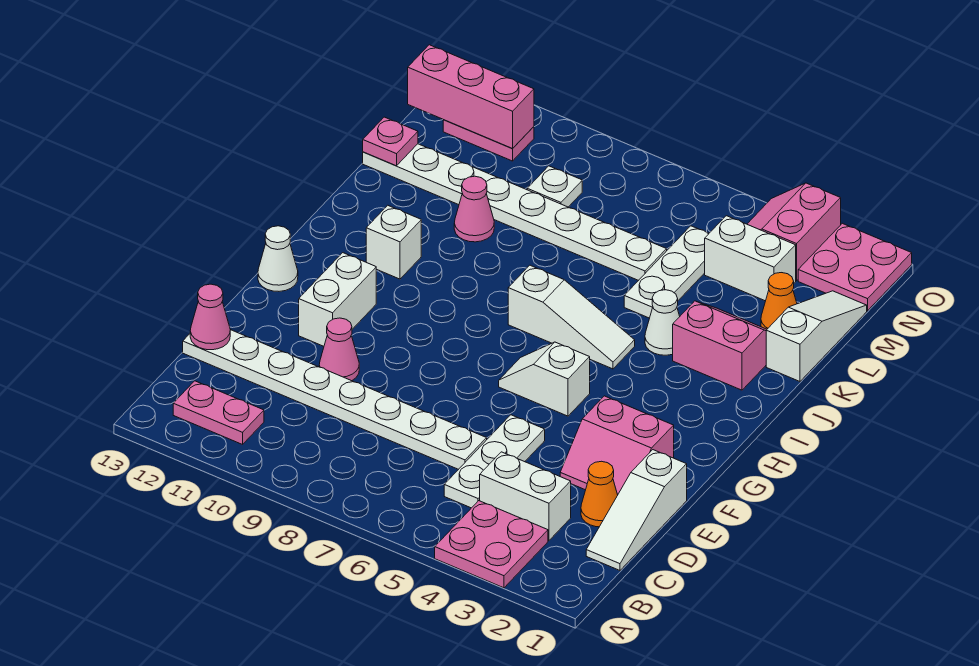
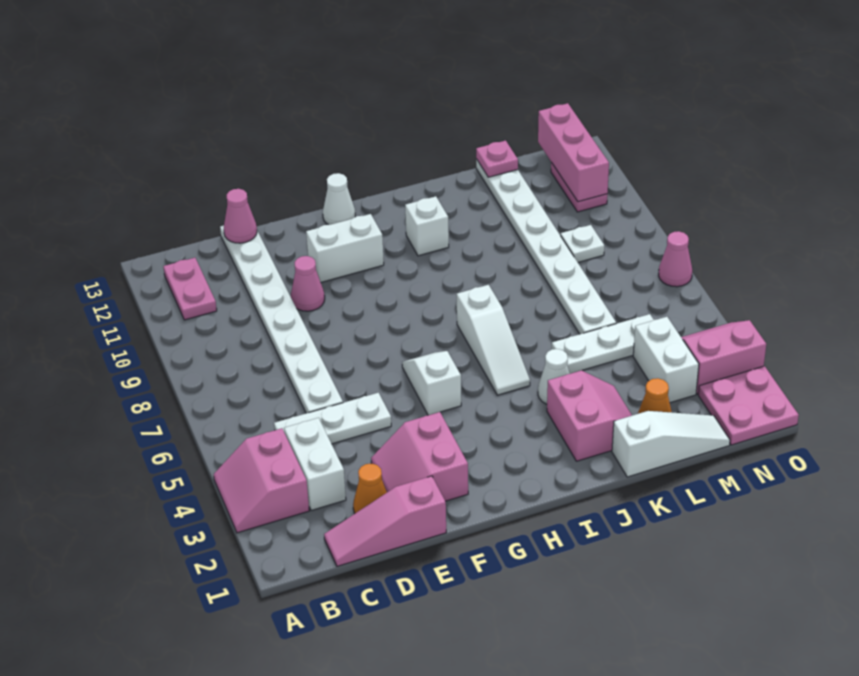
pink plate A3:B4 level 1 -> pink slope A3:B4 level 1 top B
white slope C1:E1 level 1 top E -> pink slope C1:E1 level 1 top E
pink cone K10 level 1 -> pink cone O7 level 1

